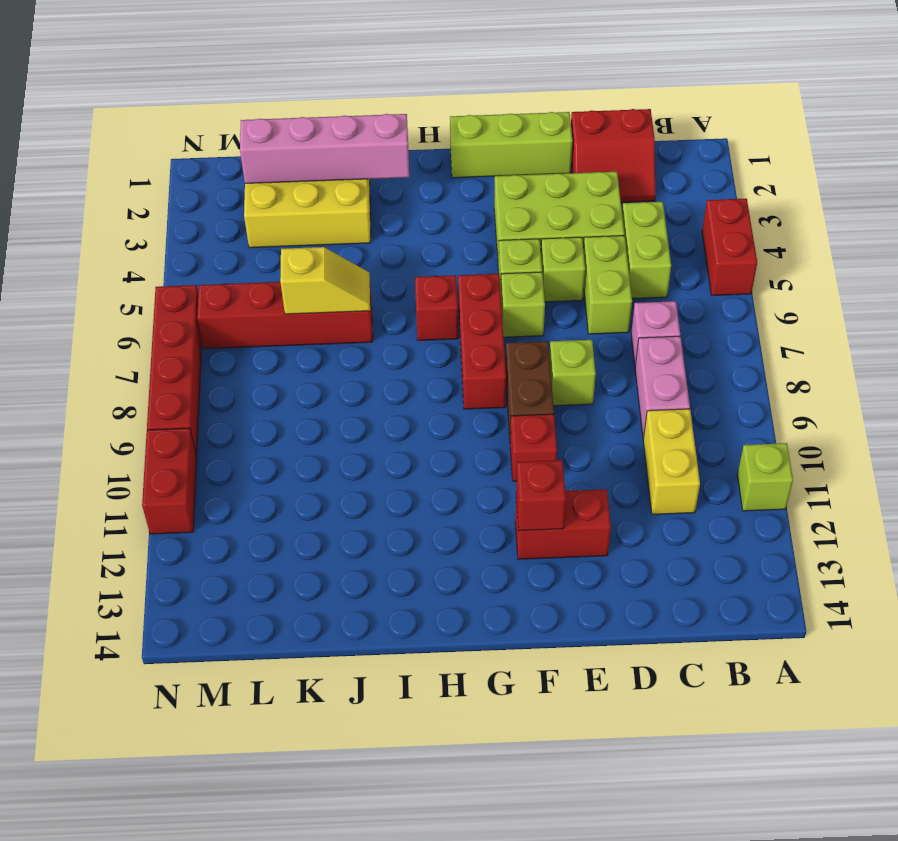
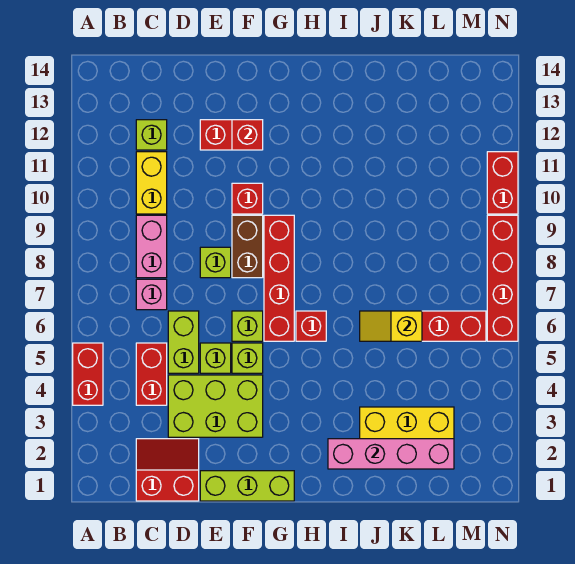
lime brick A11 level 1 -> lime brick C12 level 1
lime brick C4:C5 level 1 -> red brick C4:C5 level 1
red brick G6:G8 level 1 -> red brick G6:G9 level 1

